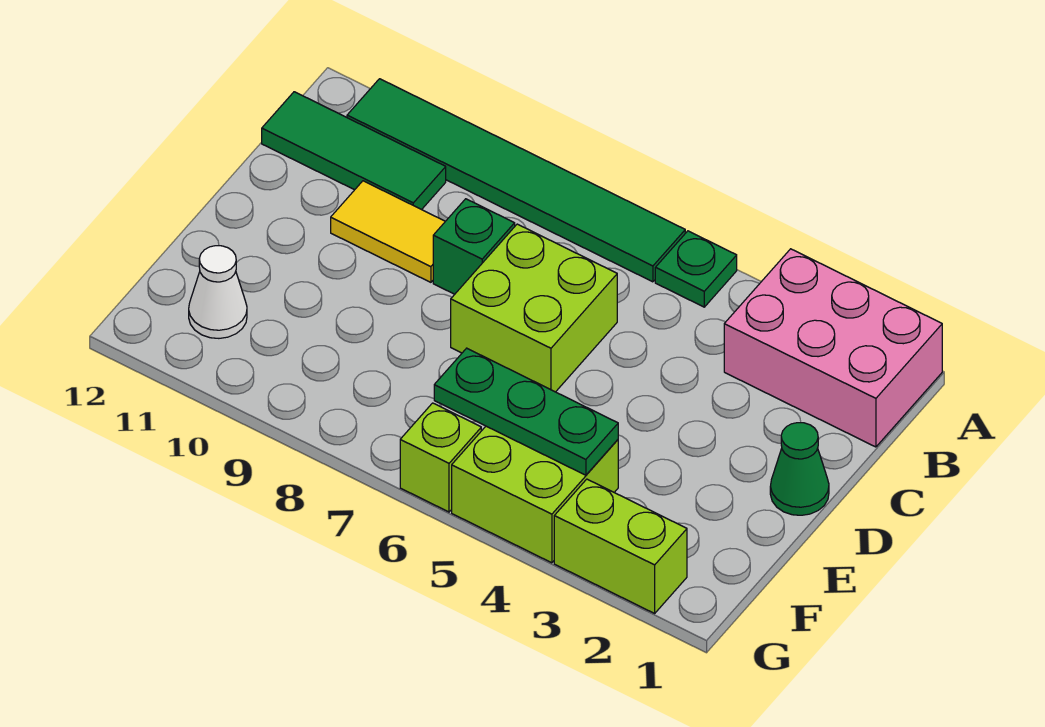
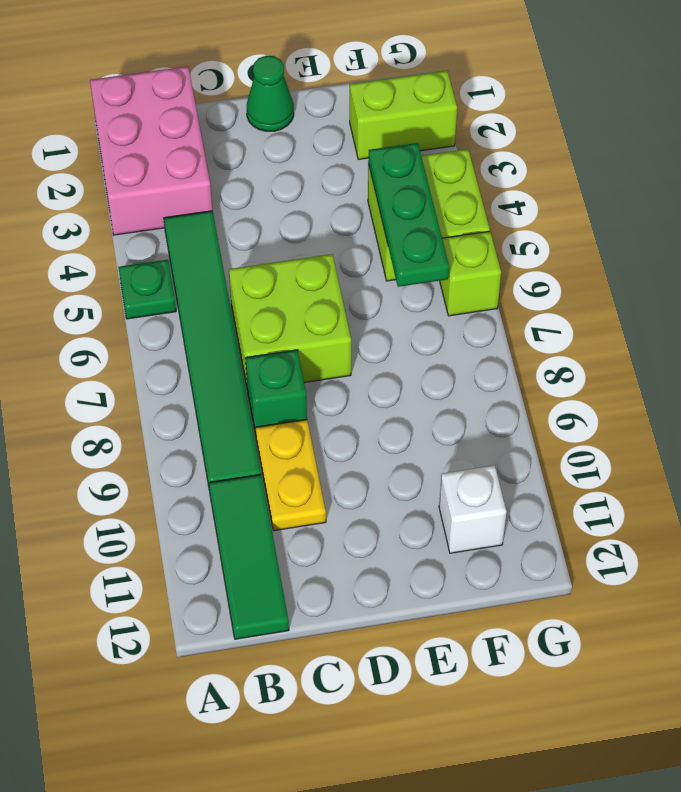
green tile A6:A11 level 1 -> green tile B4:B9 level 1
yellow tile C9:C10 level 1 -> yellow plate C9:C10 level 1
white cone F11 level 1 -> white brick F11 level 1
lime brick G2:G3 level 1 -> lime brick F2:G2 level 1

